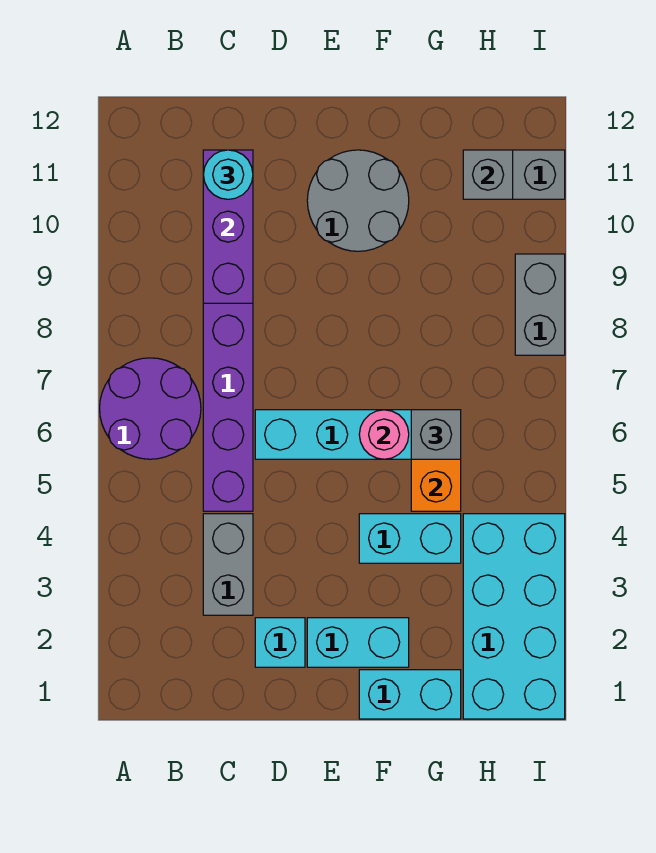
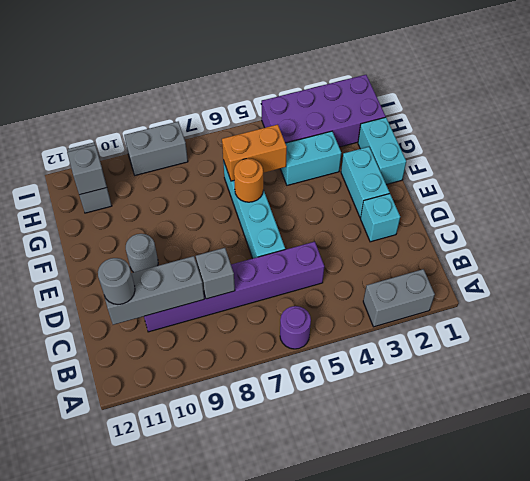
purple round brick A6:B7 level 1 -> purple round brick A6 level 1
grey brick C3:C4 level 1 -> grey brick A2:A3 level 1
purple brick C9:C11 level 2 -> grey brick C9:C11 level 2
cyan round brick C11 level 3 -> grey round brick C11 level 3
grey round brick E10:F11 level 1 -> grey round brick E10 level 1
cyan brick F4:G4 level 1 -> cyan brick G3:G4 level 1
pink round brick F6 level 2 -> orange round brick F6 level 2
grey brick G6 level 3 -> grey brick C8 level 2
cyan brick H1:I4 level 1 -> purple brick H1:I4 level 1

